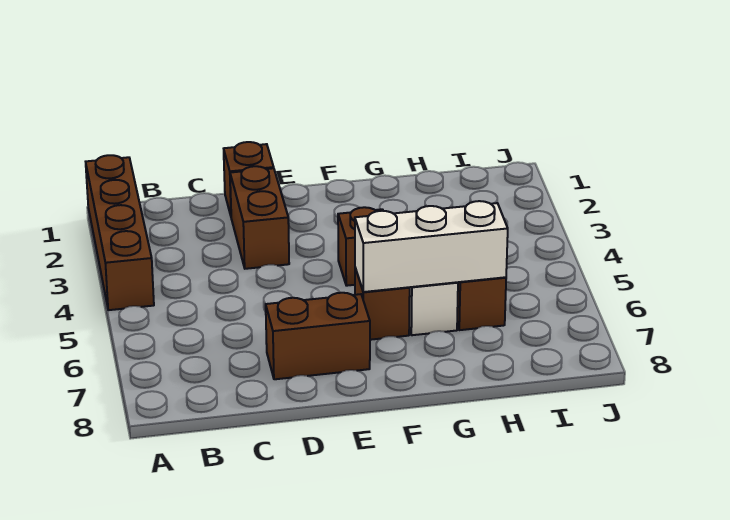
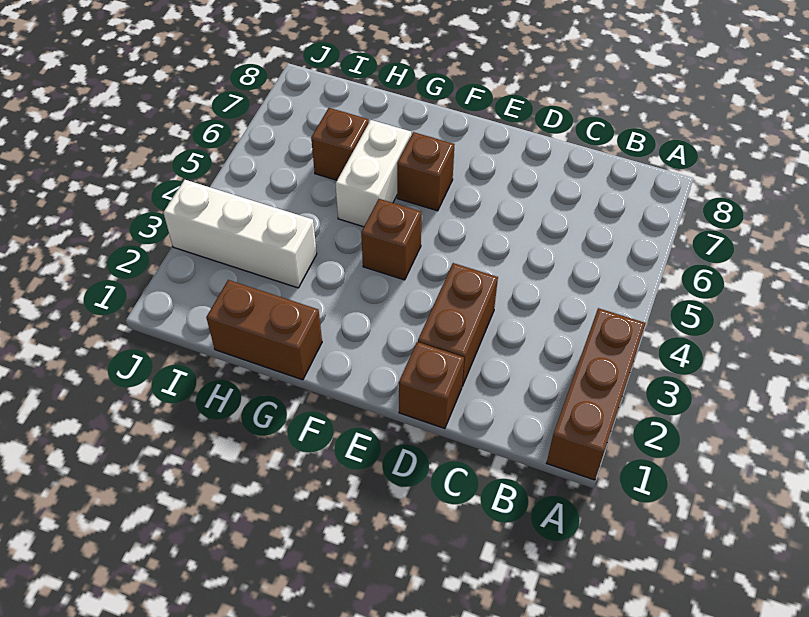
brown brick A1:A4 level 1 -> brown brick A1:A3 level 1
brown brick D7:E7 level 1 -> brown brick G1:H1 level 1
white brick F6:H6 level 2 -> white brick H3:J3 level 1

